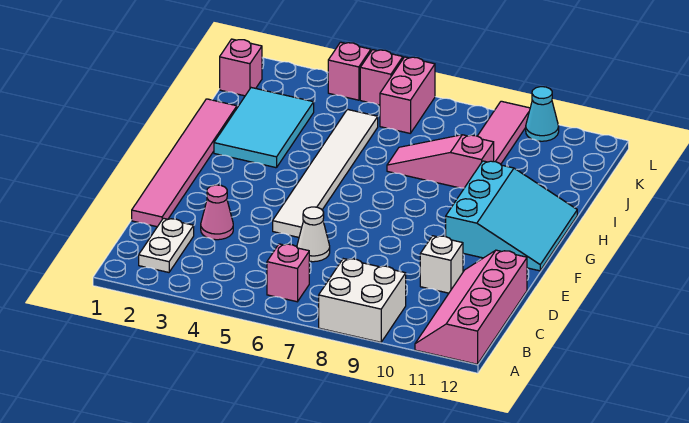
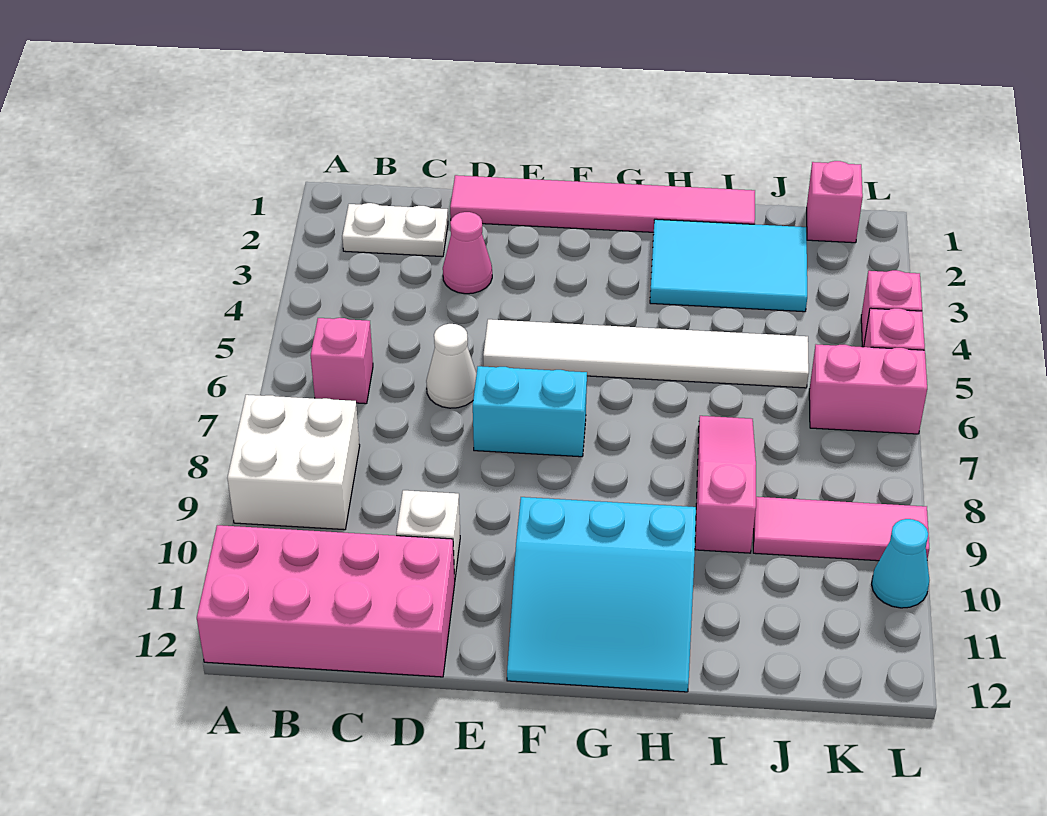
pink slope A11:D12 level 1 top 12 -> pink brick A11:D12 level 1
none -> cyan brick E7:F7 level 1

